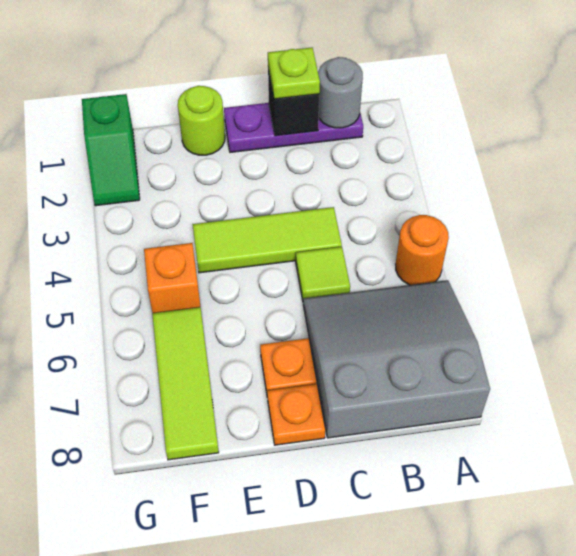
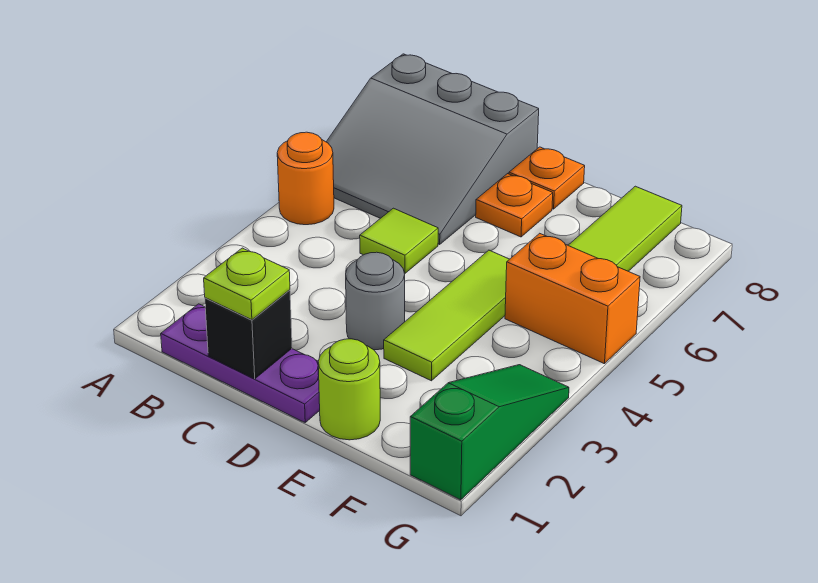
grey round brick B1 level 2 -> grey round brick D3 level 1
lime tile C4:E4 level 1 -> lime tile E3:E5 level 1
orange brick F5 level 1 -> orange brick F5:G5 level 1
green slope G1:G2 level 1 top 1 -> green slope G1:G3 level 1 top 1

